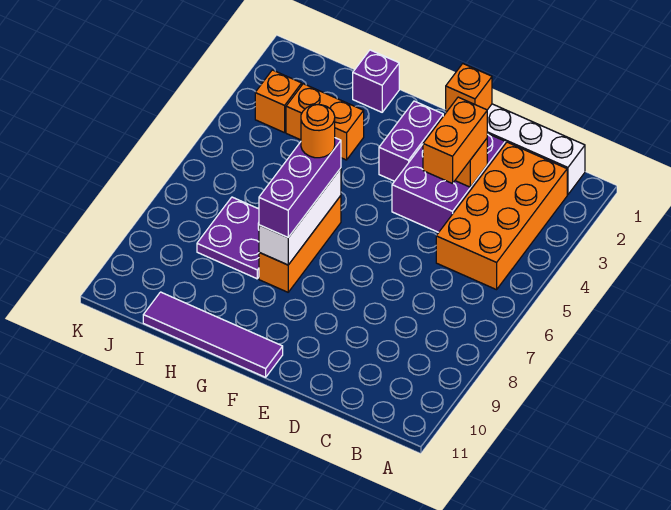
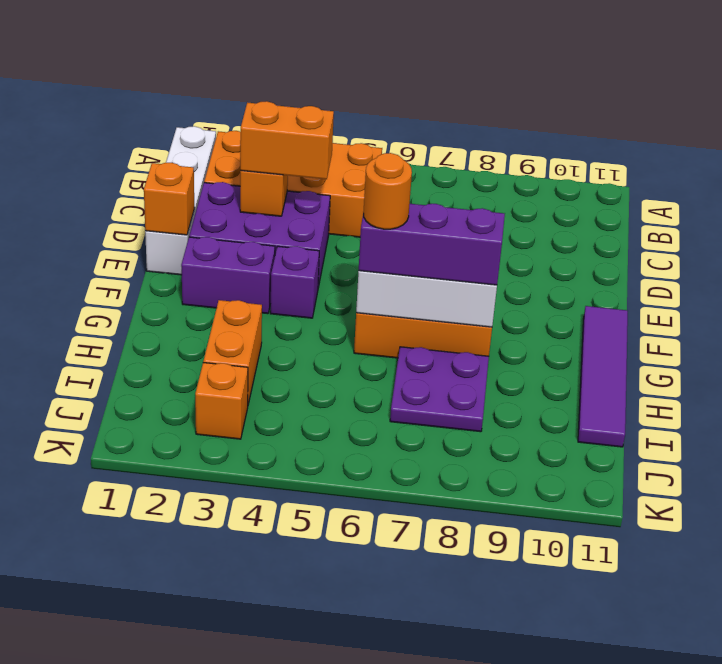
purple brick H1 level 1 -> purple brick F4 level 1

